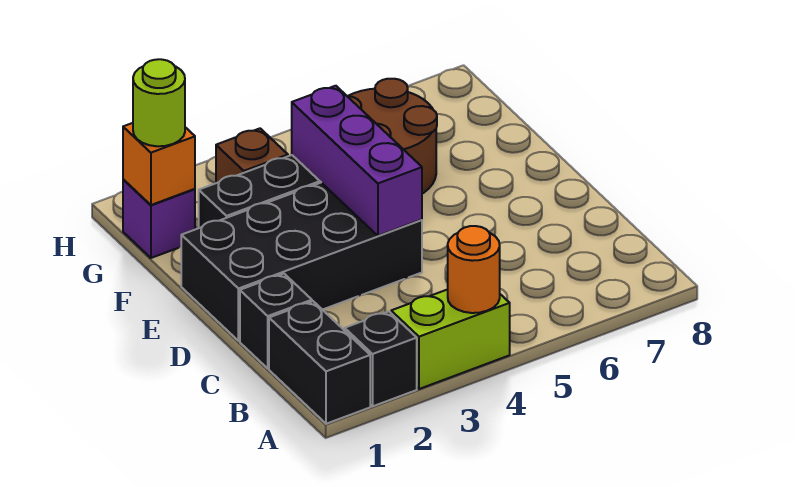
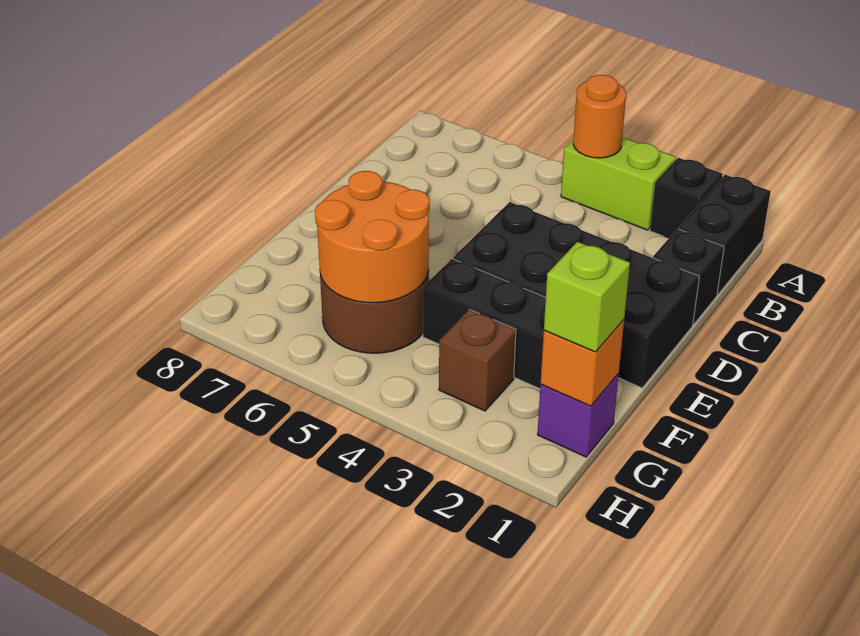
purple brick D4:F4 level 2 -> none
none -> orange round brick F5:G6 level 2
lime round brick G1 level 3 -> lime brick G1 level 3

